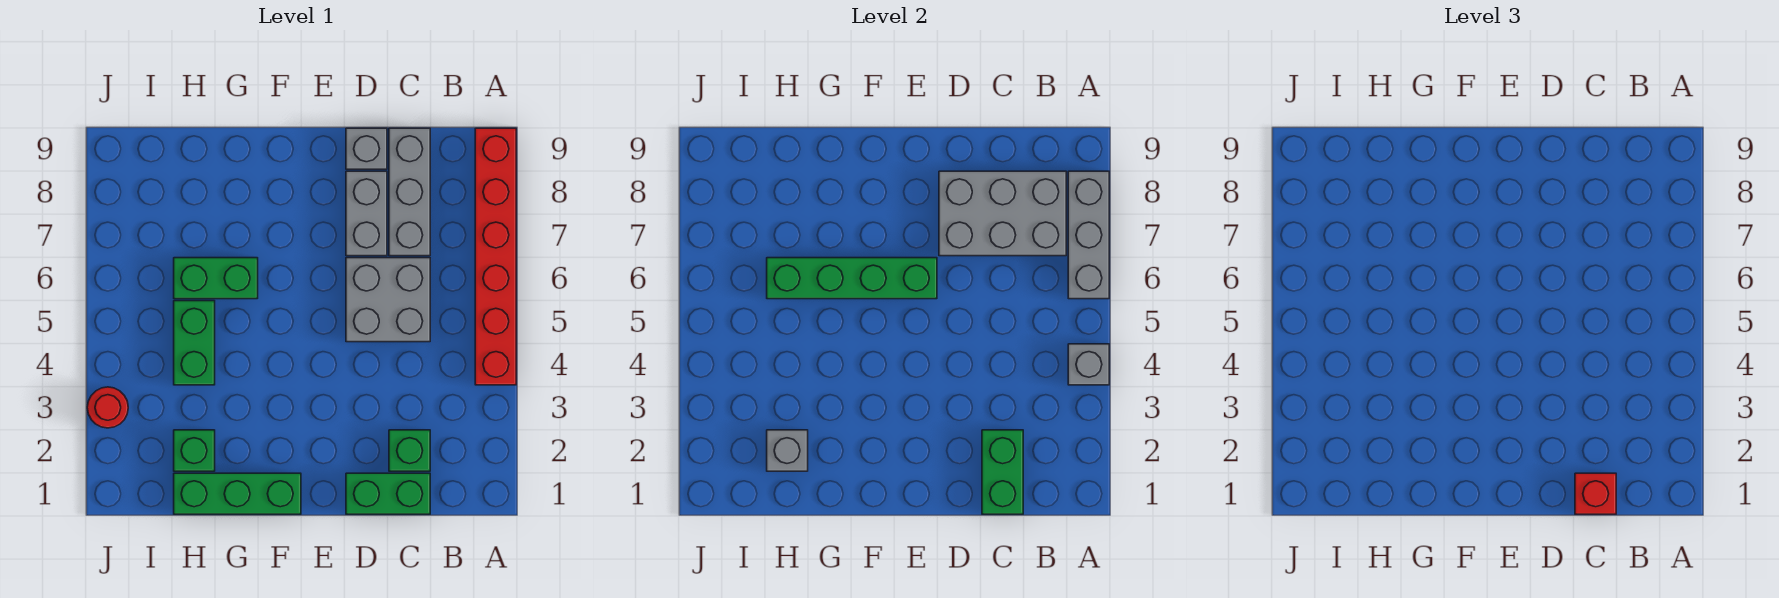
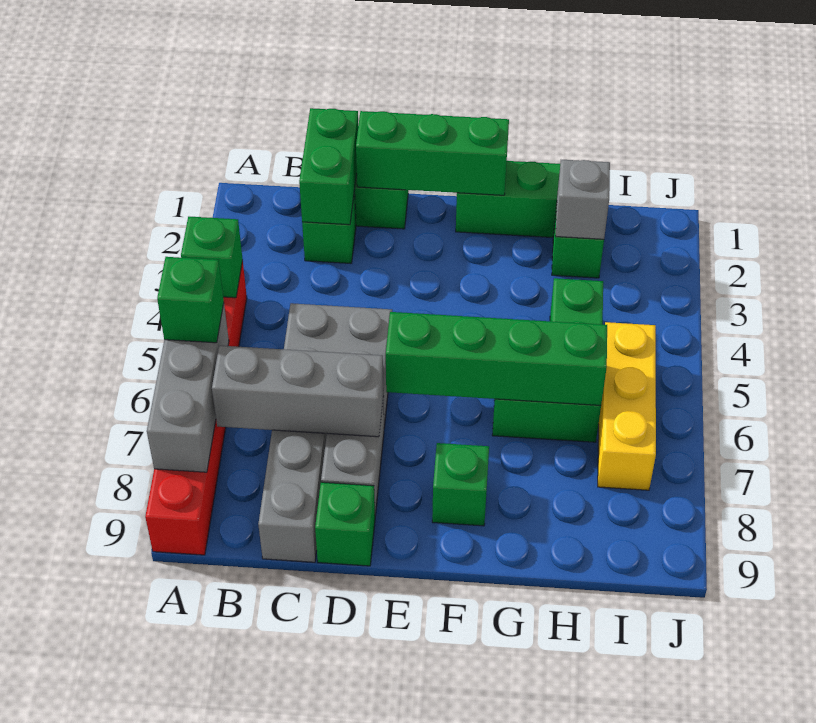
grey brick A4 level 2 -> green brick A4 level 2
none -> green brick A6 level 3
grey brick B7:D8 level 2 -> grey brick B7:D7 level 2
red brick C1 level 3 -> none
none -> green brick D1:F1 level 2
grey brick D9 level 1 -> green brick D9 level 1
none -> green brick F8 level 1
none -> yellow brick I5:I7 level 1
red round brick J3 level 1 -> none

